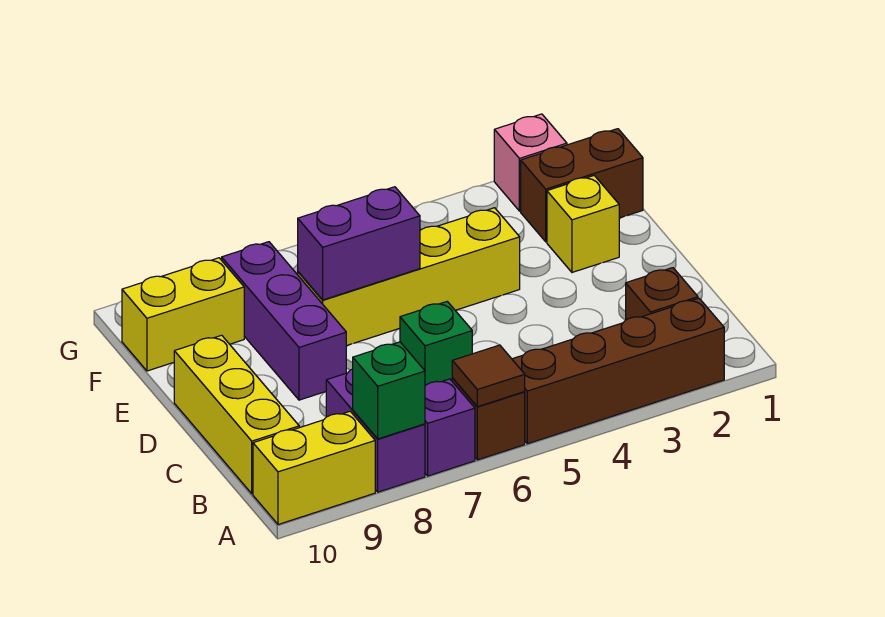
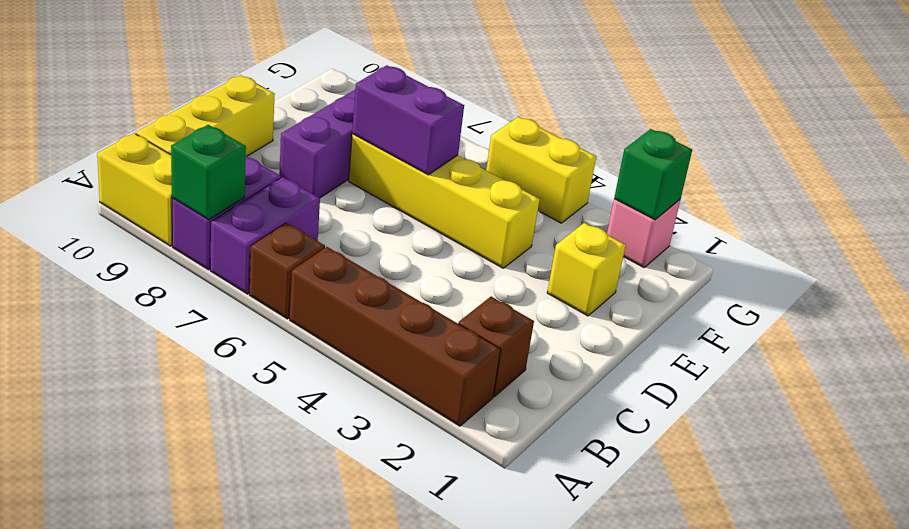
brown tile A6 level 2 -> none
purple brick A7 level 1 -> purple brick A7:B7 level 1
green brick C6 level 1 -> green brick G2 level 2
brown brick F1:F2 level 1 -> none
yellow brick F9:F10 level 1 -> yellow brick G4:G5 level 1

